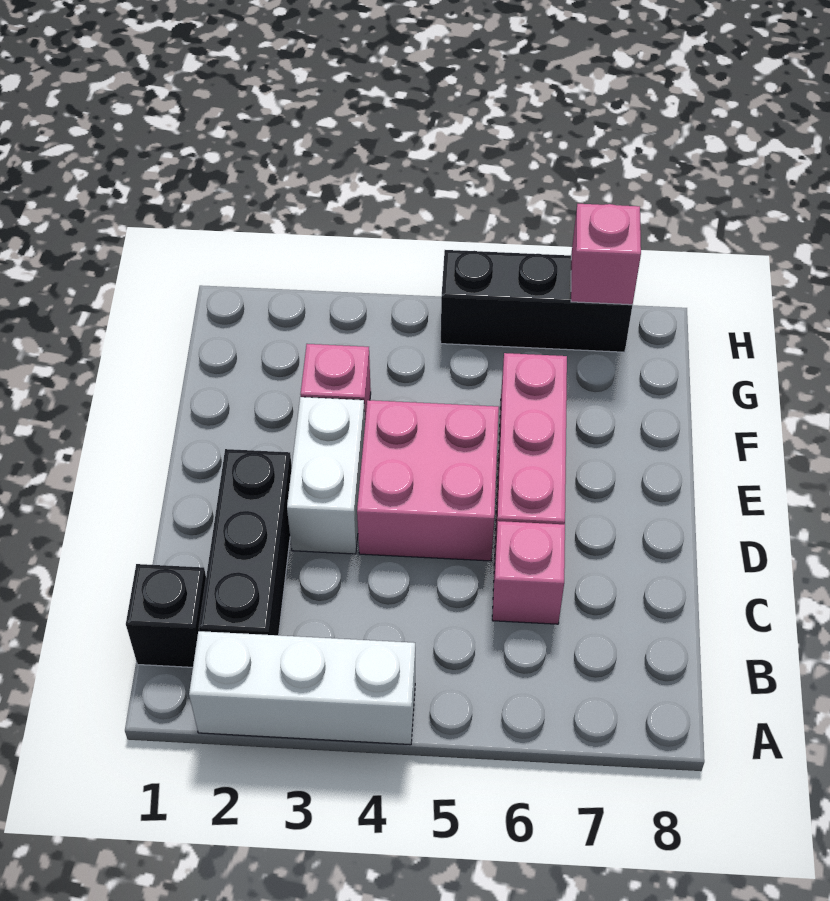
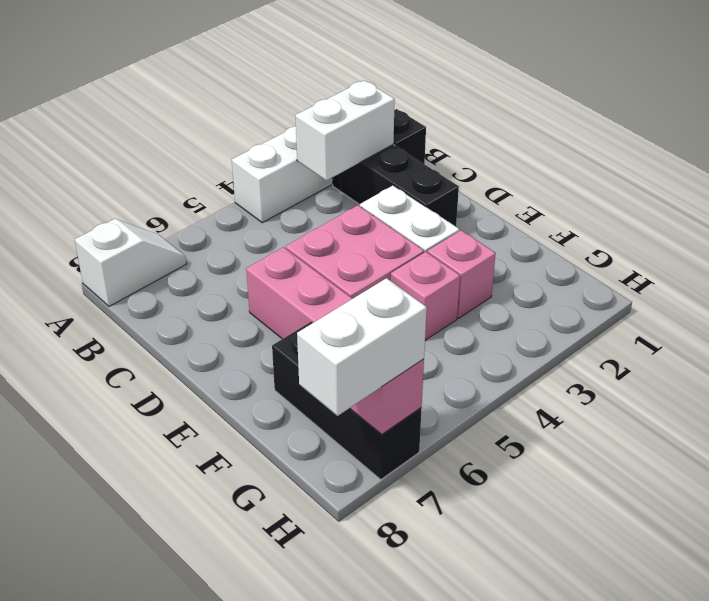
none -> white slope A7:A8 level 1 top 8
none -> white brick B2:B3 level 2
pink brick C6 level 1 -> pink brick F4 level 1
black brick H5:H7 level 1 -> black brick F7:H7 level 1
none -> white brick H7:H8 level 3

